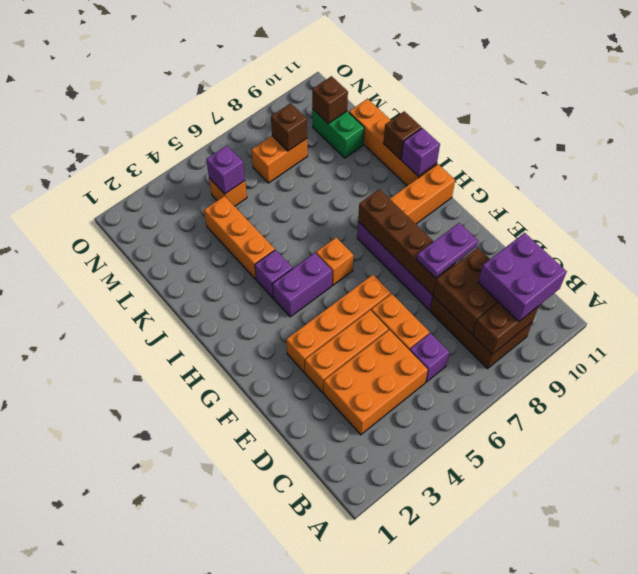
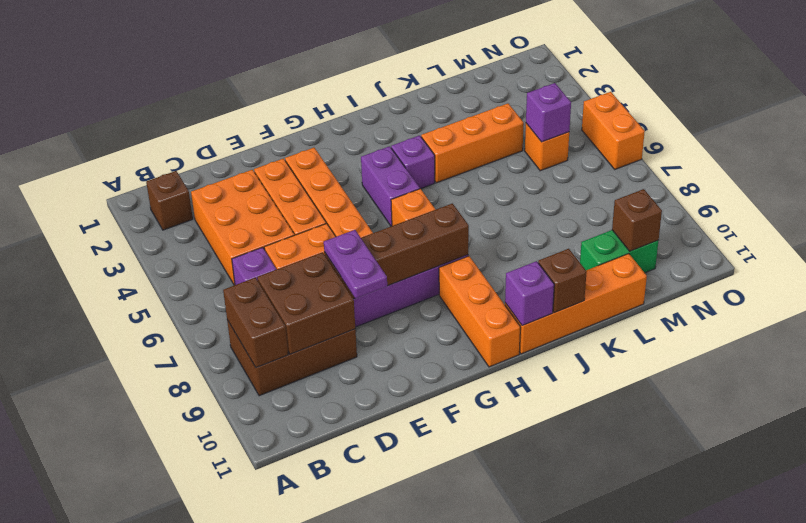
purple brick B9:C10 level 3 -> none
orange brick M7:M8 level 1 -> orange brick O5:O6 level 1
brown brick M8 level 2 -> brown brick B2 level 1

